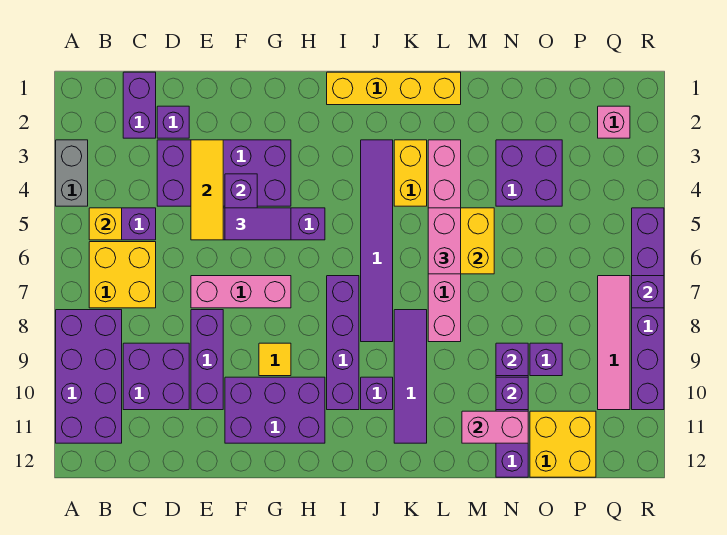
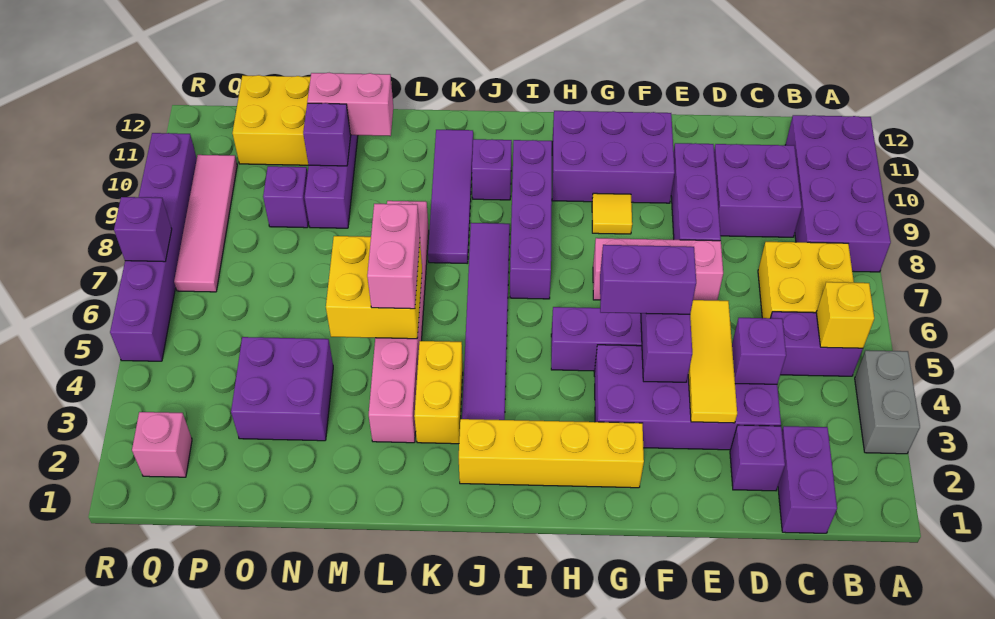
purple tile F5:G5 level 3 -> purple brick F5:G5 level 3
yellow brick I1:L1 level 1 -> yellow brick G2:J2 level 1
purple brick N9 level 2 -> purple brick D4 level 2

